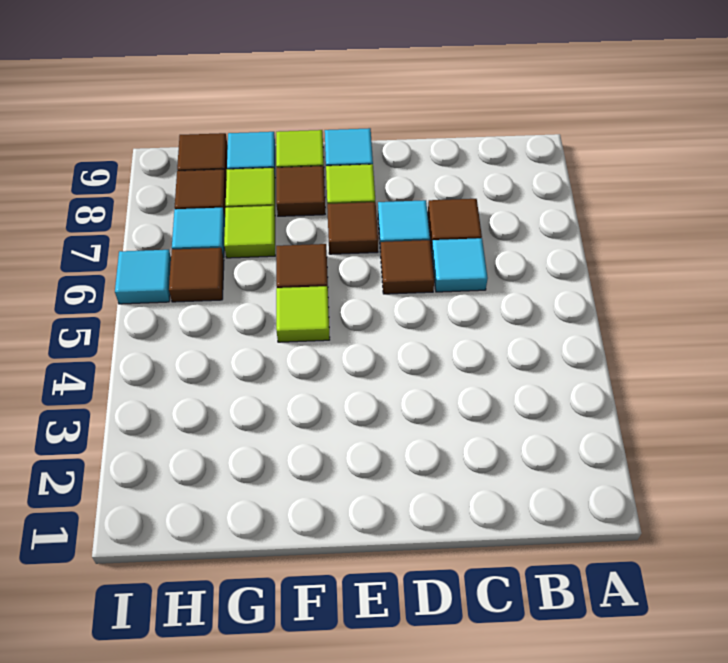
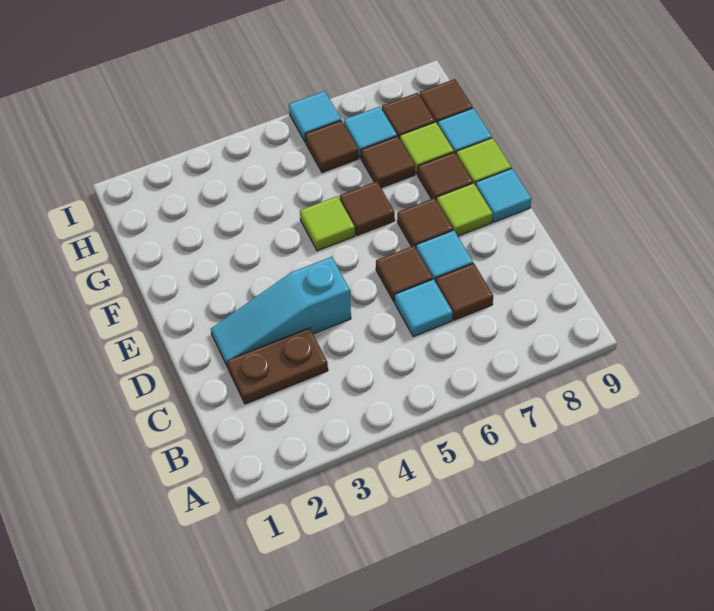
none -> brown plate C2:C3 level 1
none -> cyan slope D2:D4 level 1 top 4
lime tile G7 level 1 -> brown tile G7 level 1

